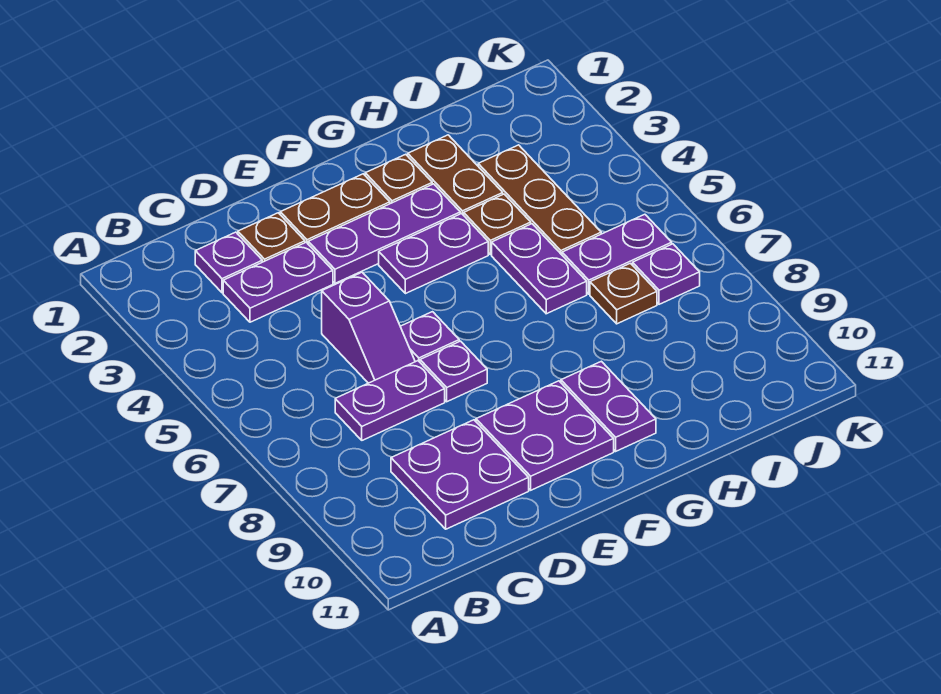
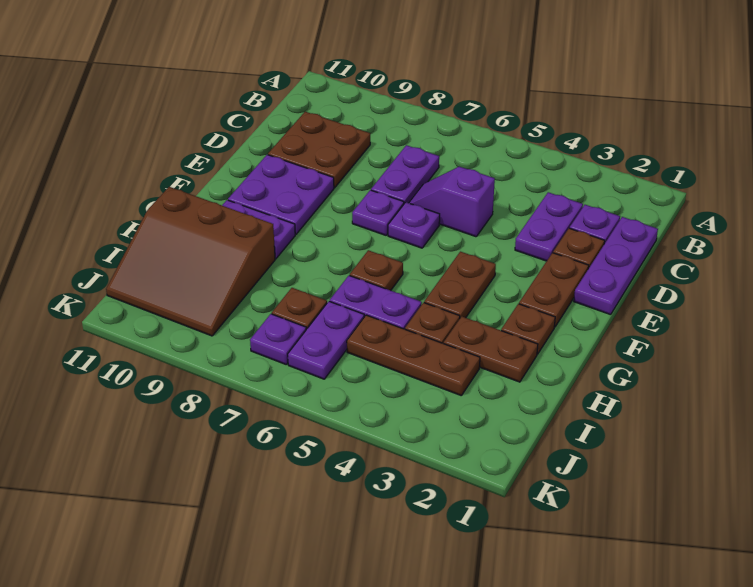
purple plate C9:D10 level 1 -> brown plate C9:D10 level 1
purple plate E3:G3 level 1 -> purple plate C1:E1 level 1
purple plate F4:G4 level 1 -> brown plate F4:G4 level 1
none -> brown plate G6 level 1
none -> brown slope H9:J11 level 1 top H

